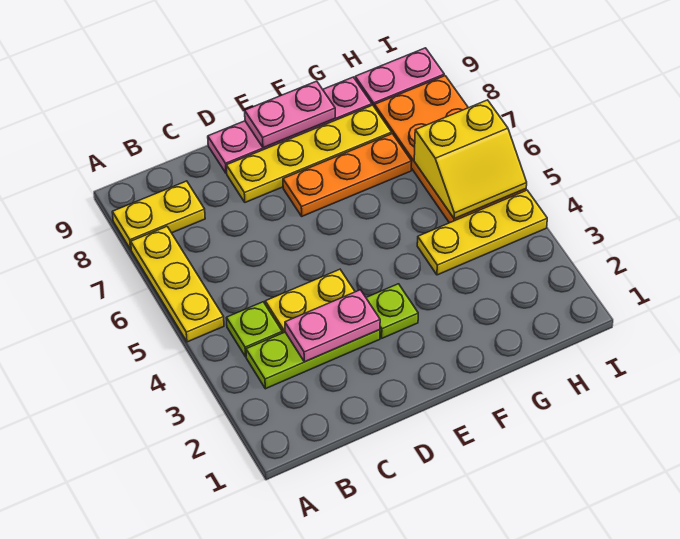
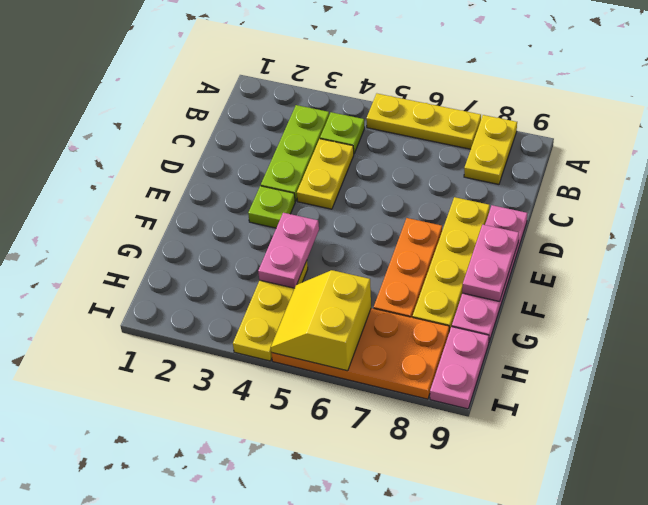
pink plate C3:D3 level 2 -> pink plate F4:G4 level 2

